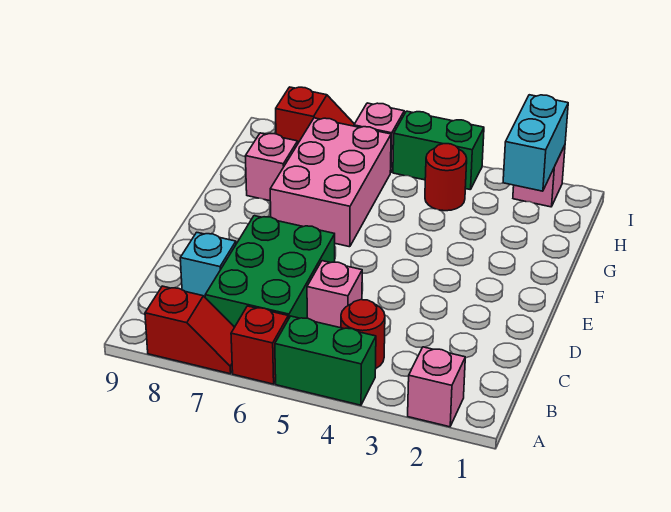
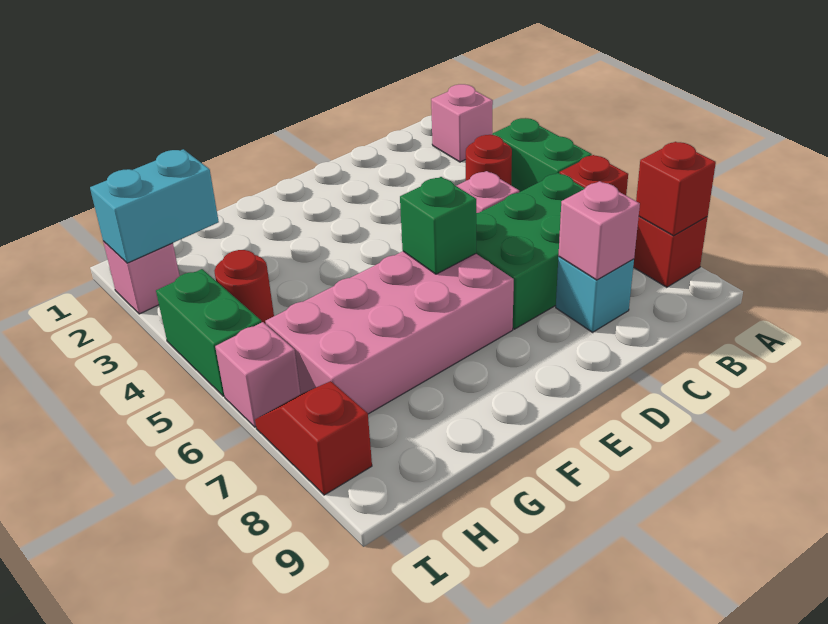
none -> red brick A8 level 2
none -> green brick E6 level 2
pink brick F6:H7 level 1 -> pink brick E6:H7 level 1
pink brick G8 level 1 -> pink brick C8 level 2

